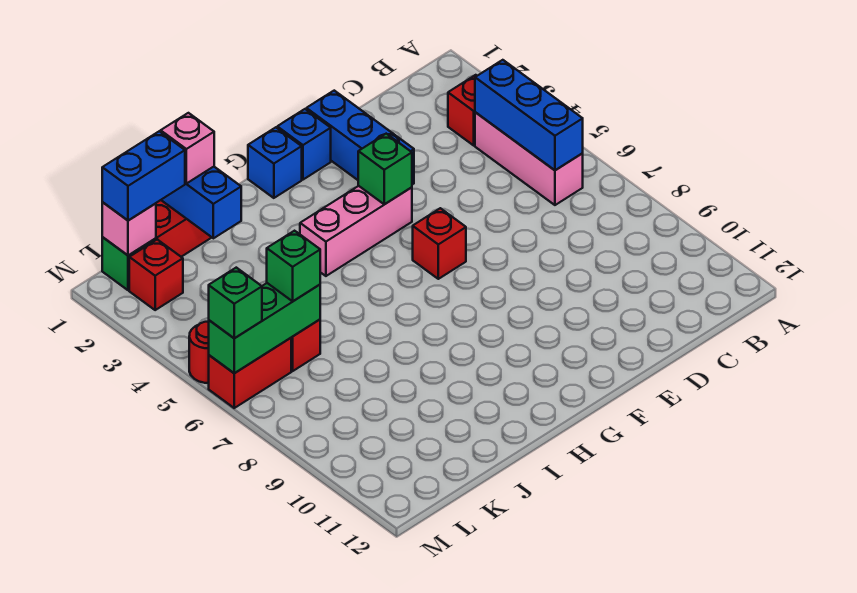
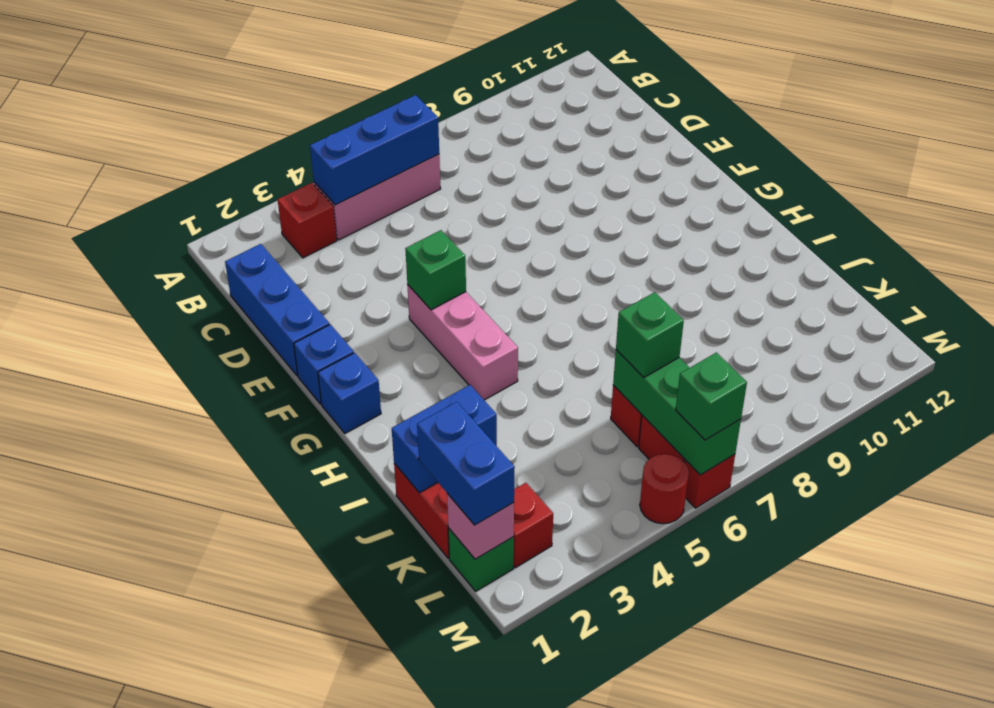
blue brick E1:E3 level 1 -> blue brick C1:E1 level 1
red brick F6 level 1 -> none
pink brick J1 level 3 -> none

